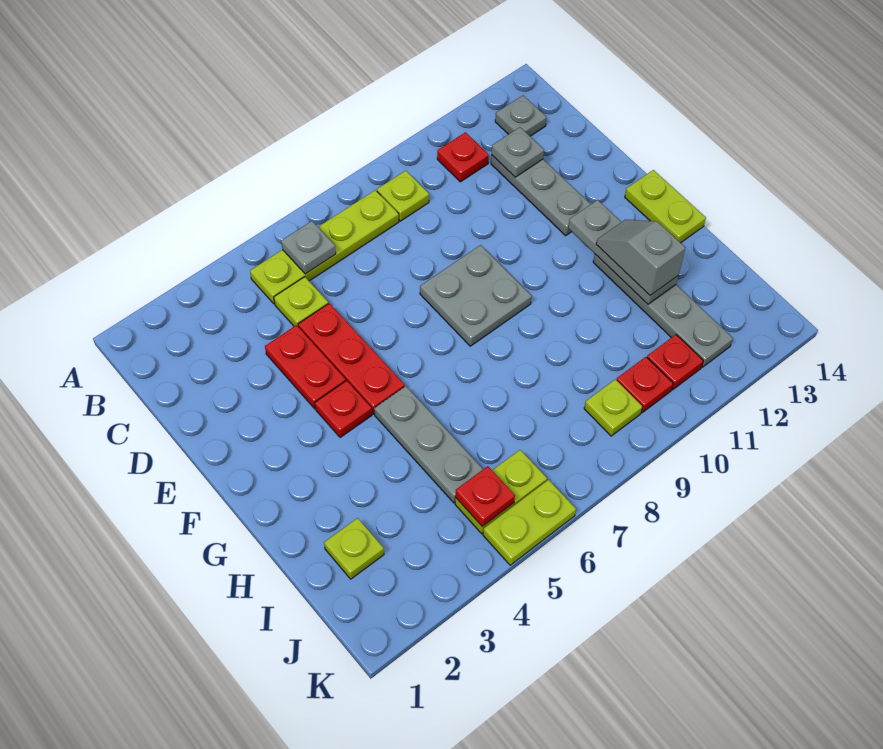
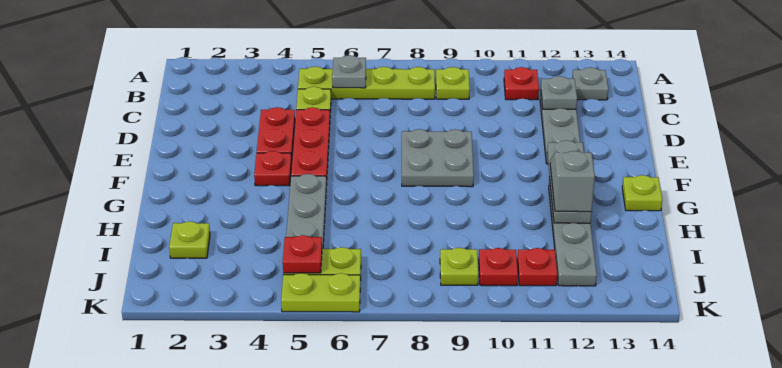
lime plate F14:G14 level 1 -> lime plate G14 level 1

